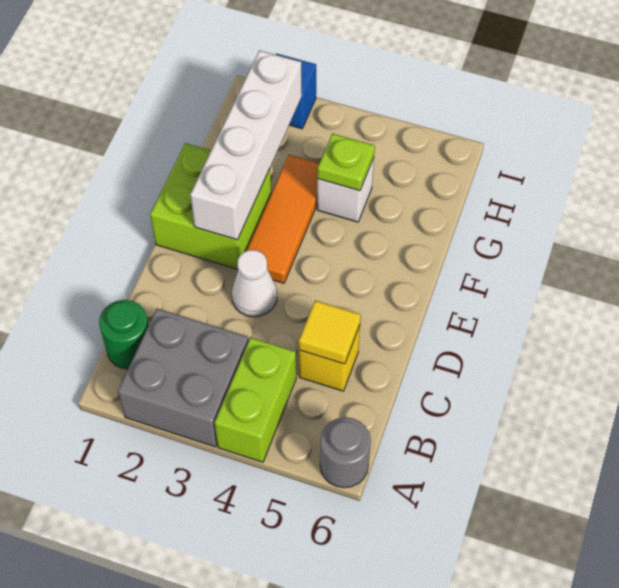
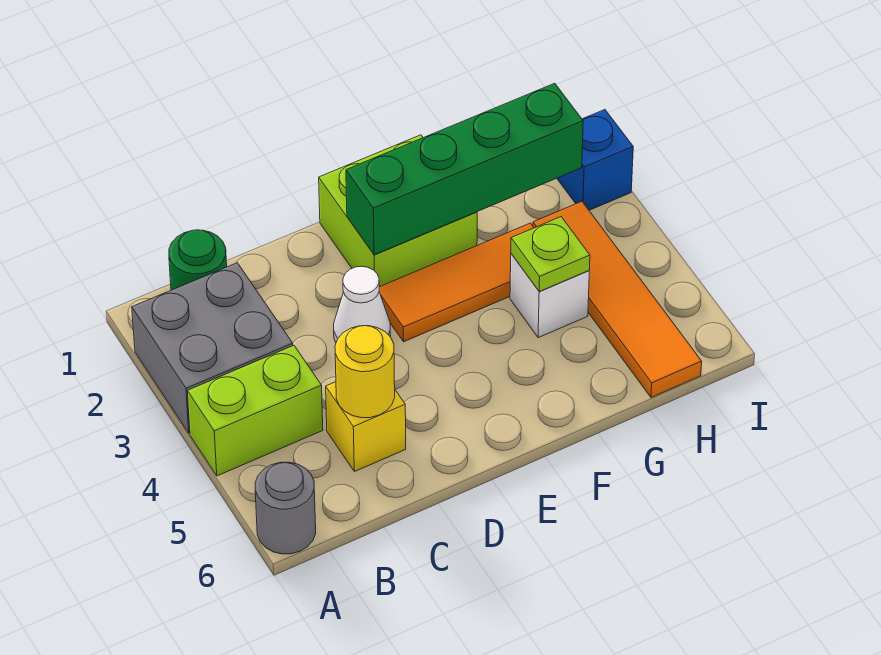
yellow tile C5 level 2 -> yellow round brick C5 level 2
white brick E2:H2 level 2 -> green brick E2:H2 level 2
none -> orange tile H3:H6 level 1

